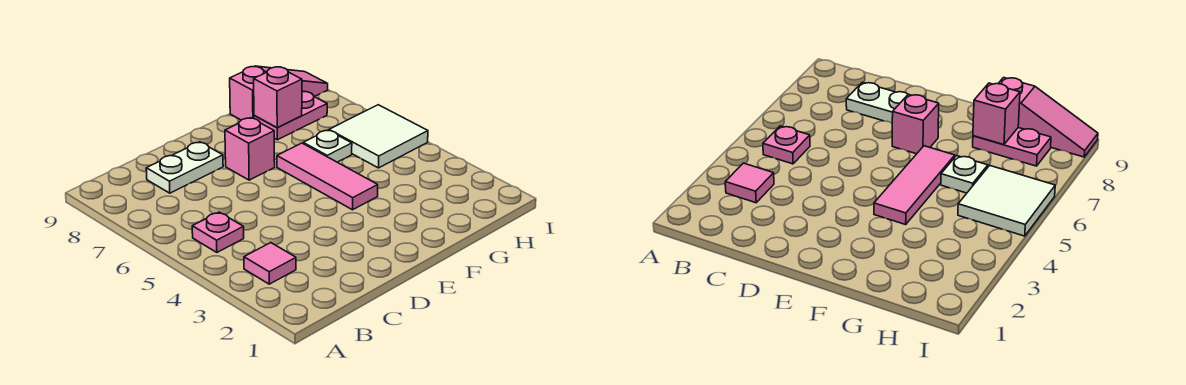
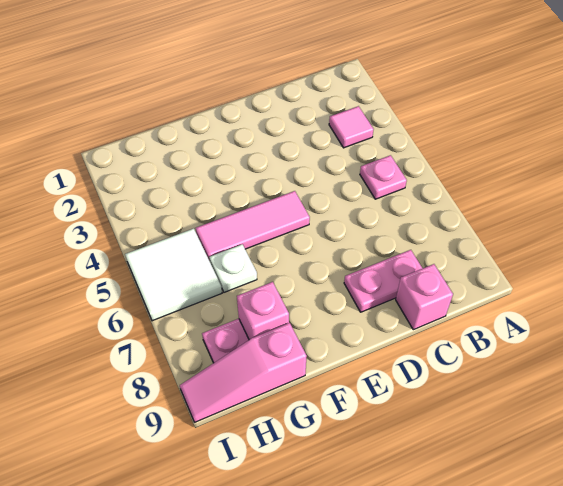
white plate C8:D8 level 1 -> pink plate C8:D8 level 1
pink brick E7 level 1 -> pink brick C9 level 1
pink tile F4:F6 level 1 -> pink tile E5:G5 level 1

